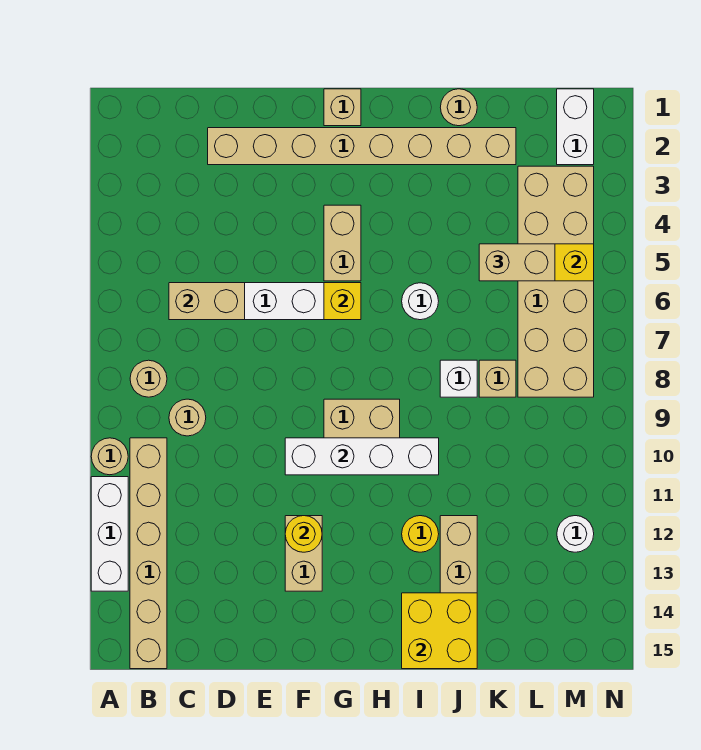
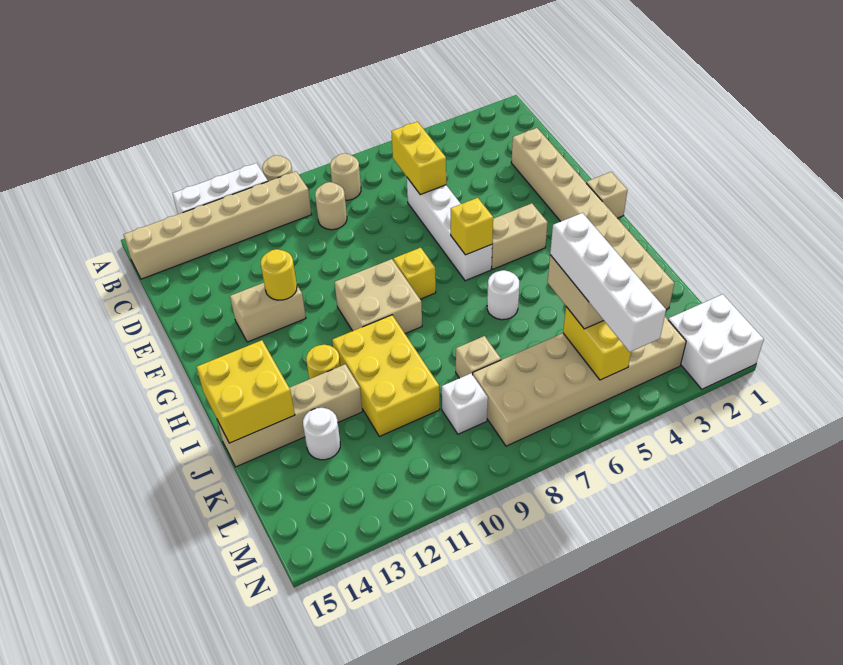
tan brick C6:D6 level 2 -> yellow brick C6:D6 level 2
white brick F10:I10 level 2 -> white brick K5:N5 level 4
none -> yellow brick G8 level 1
none -> yellow brick I10:K11 level 1
tan round brick J1 level 1 -> none
white brick J8 level 1 -> white brick L9 level 1
white brick M1:M2 level 1 -> white brick M1:N2 level 1
white round brick M12 level 1 -> white round brick K13 level 1

